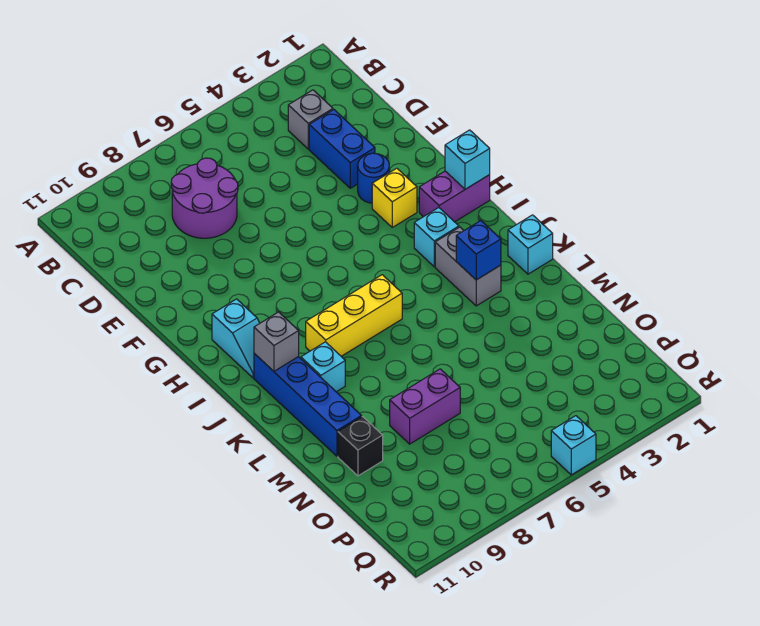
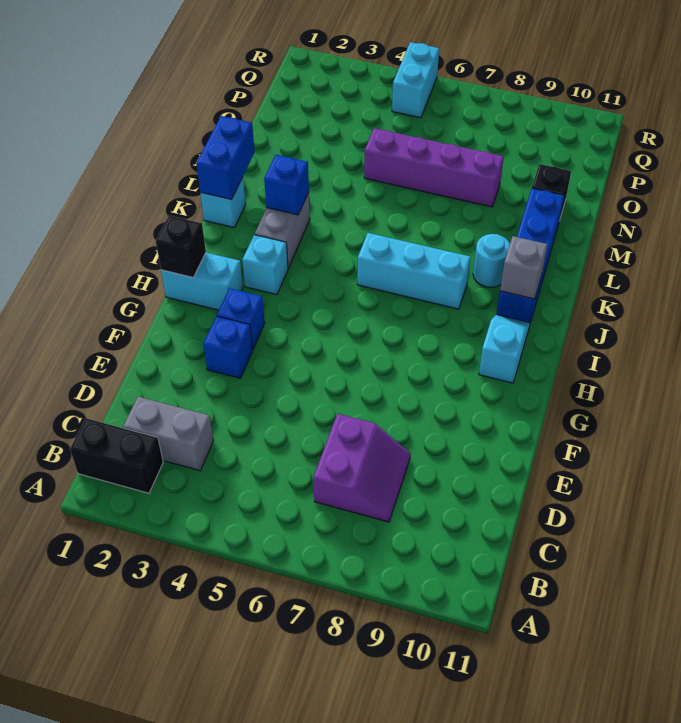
none -> black brick B1:B2 level 1
grey brick C3 level 1 -> grey brick C2:C3 level 1
purple round brick C7:D8 level 1 -> purple slope C7:D8 level 1 top 7
blue brick D3:E3 level 1 -> blue brick K1:L1 level 2
blue round brick F3 level 1 -> blue brick F3 level 1
yellow brick G3 level 1 -> blue brick G3 level 1
purple brick H1:H2 level 1 -> cyan brick H1:H2 level 1
cyan brick H1 level 2 -> black brick H1 level 2
yellow brick J6:J8 level 1 -> cyan brick J6:J8 level 1
cyan brick K9 level 1 -> cyan round brick K9 level 1
purple brick N7:N8 level 1 -> purple brick N5:N8 level 1
cyan brick R5 level 1 -> cyan brick Q5:R5 level 1

